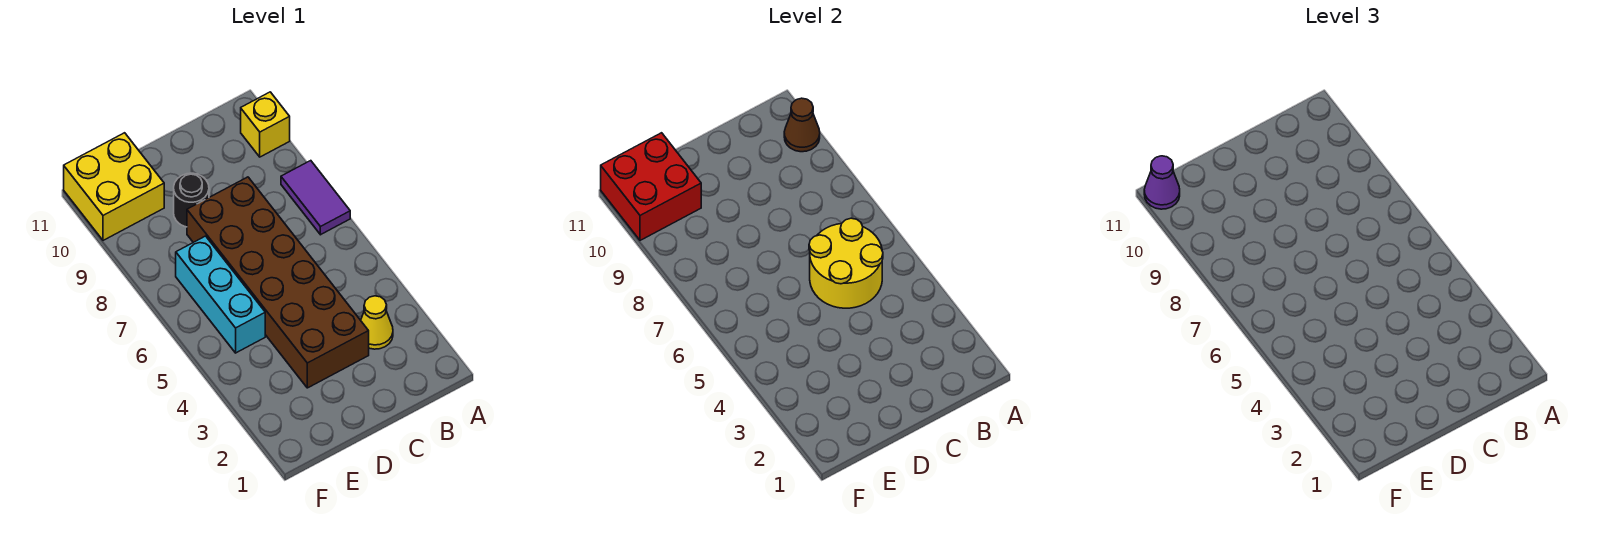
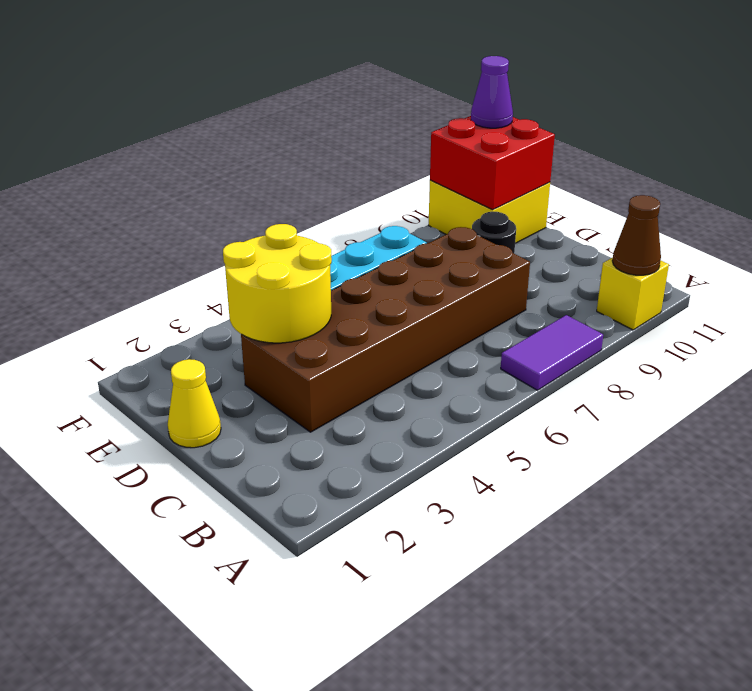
yellow cone B3 level 1 -> yellow cone D1 level 1
yellow round brick B5:C6 level 2 -> yellow round brick D3:E4 level 2

